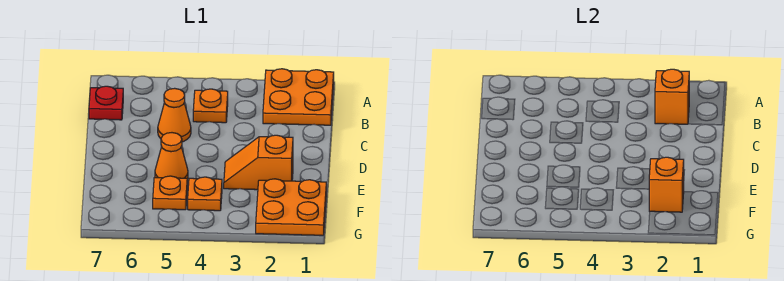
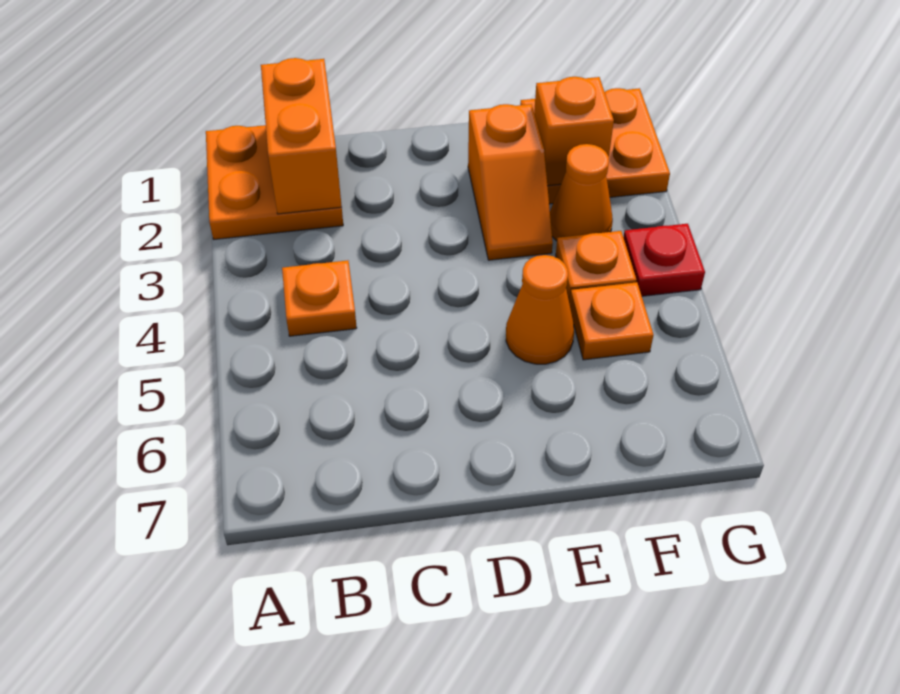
orange brick B2 level 2 -> orange brick B1:B2 level 2
red plate B7 level 1 -> red plate G4 level 1
orange cone C5 level 1 -> orange cone F3 level 1

